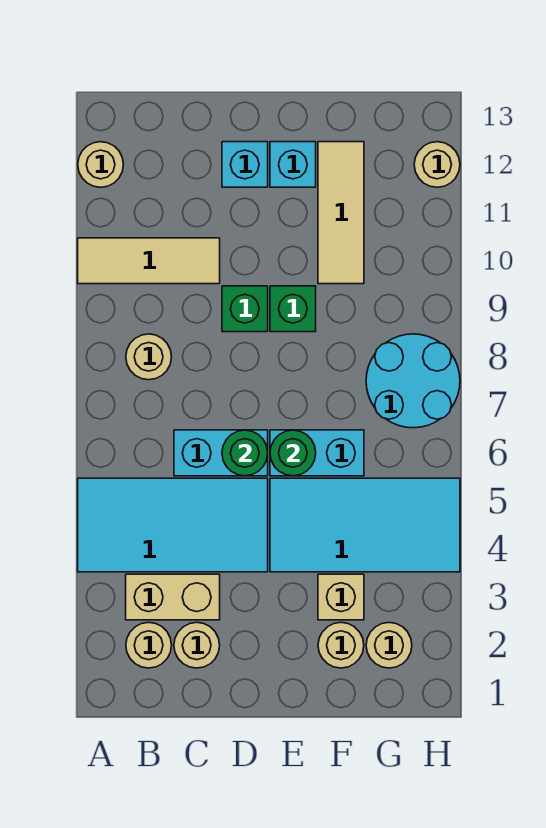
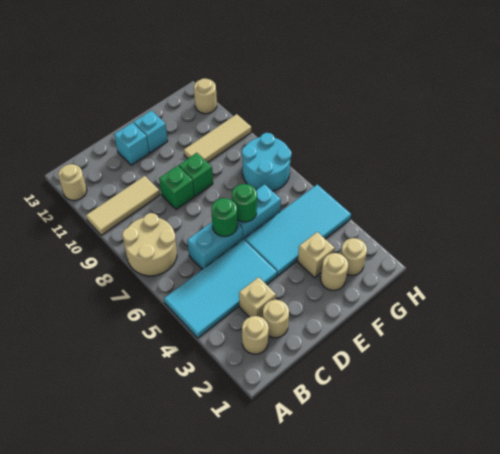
tan brick B3:C3 level 1 -> tan brick C3 level 1
tan round brick B8 level 1 -> tan round brick A7:B8 level 1
tan tile F10:F12 level 1 -> tan tile F10:H10 level 1

